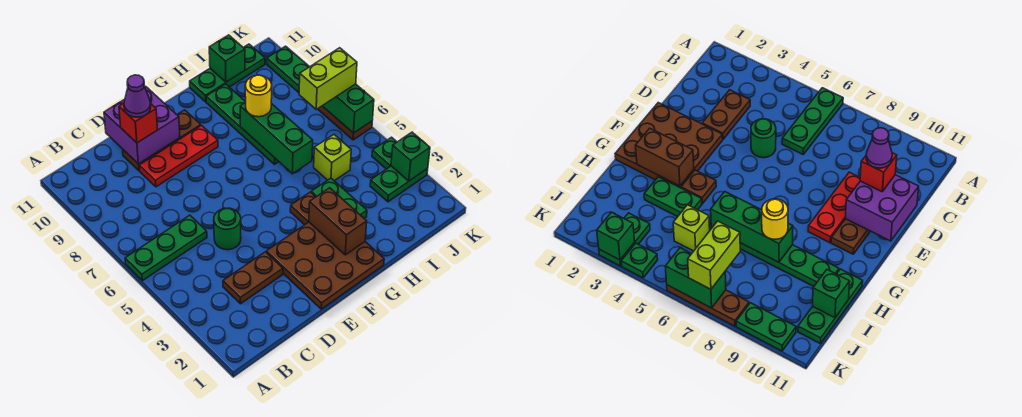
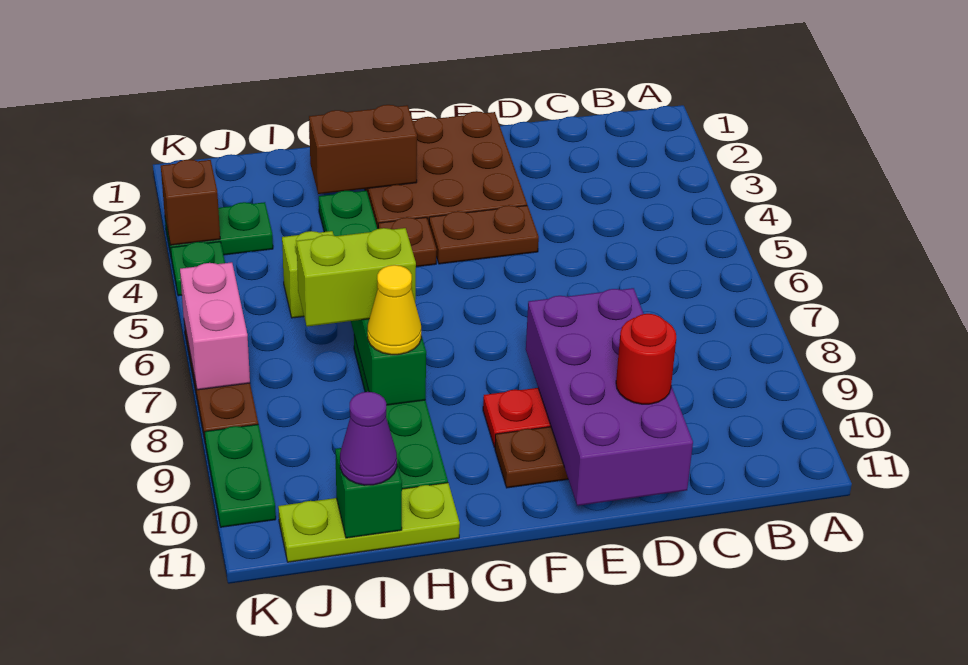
green plate A6:C6 level 1 -> none
brown plate C3:D3 level 1 -> brown plate E4:F4 level 1
green round brick D5 level 1 -> none
purple brick D10:E11 level 2 -> purple brick D8:E11 level 2
red brick D10 level 3 -> red round brick D10 level 3
purple cone D10 level 4 -> purple cone I11 level 3
brown brick G2:G3 level 2 -> brown brick G2:H2 level 2
yellow round brick H8 level 3 -> yellow cone H8 level 3
green plate H11:J11 level 1 -> lime plate H11:J11 level 1
lime brick J7:K7 level 3 -> lime brick H7:I7 level 3
green brick K3 level 2 -> brown brick K3 level 2
green brick K6:K7 level 2 -> pink brick K6:K7 level 2

